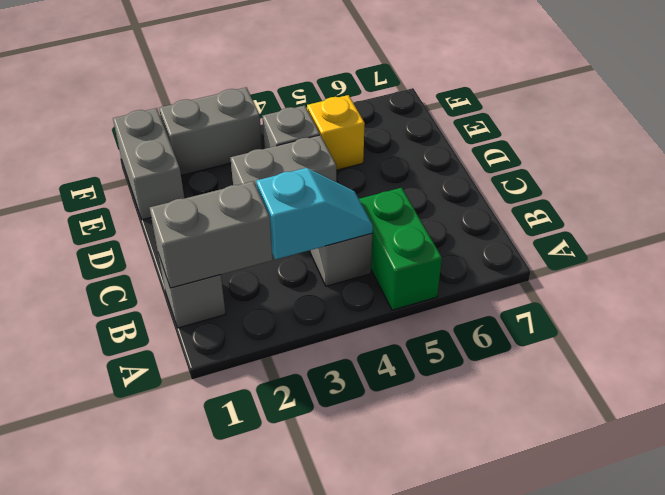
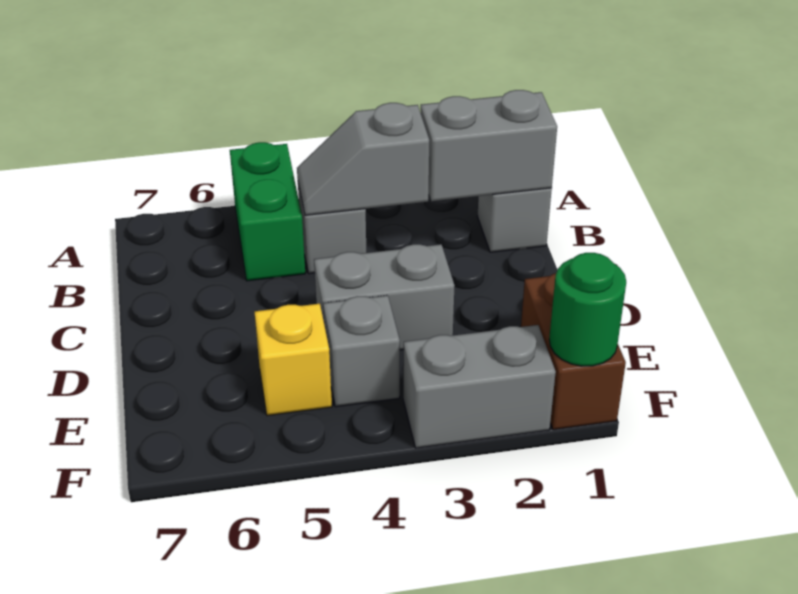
cyan slope B3:B4 level 2 top 3 -> grey slope B3:B4 level 2 top 3
grey brick E1:F1 level 1 -> brown brick E1:F1 level 1
none -> green round brick F1 level 2

